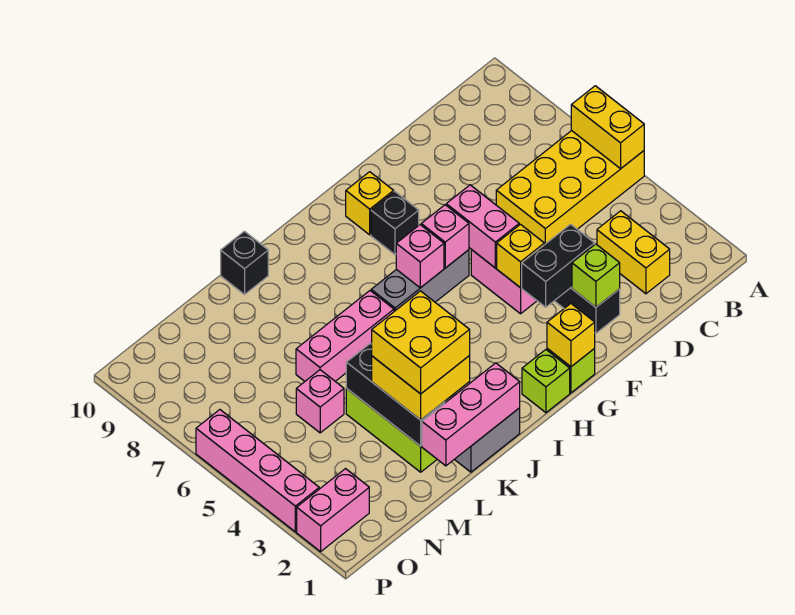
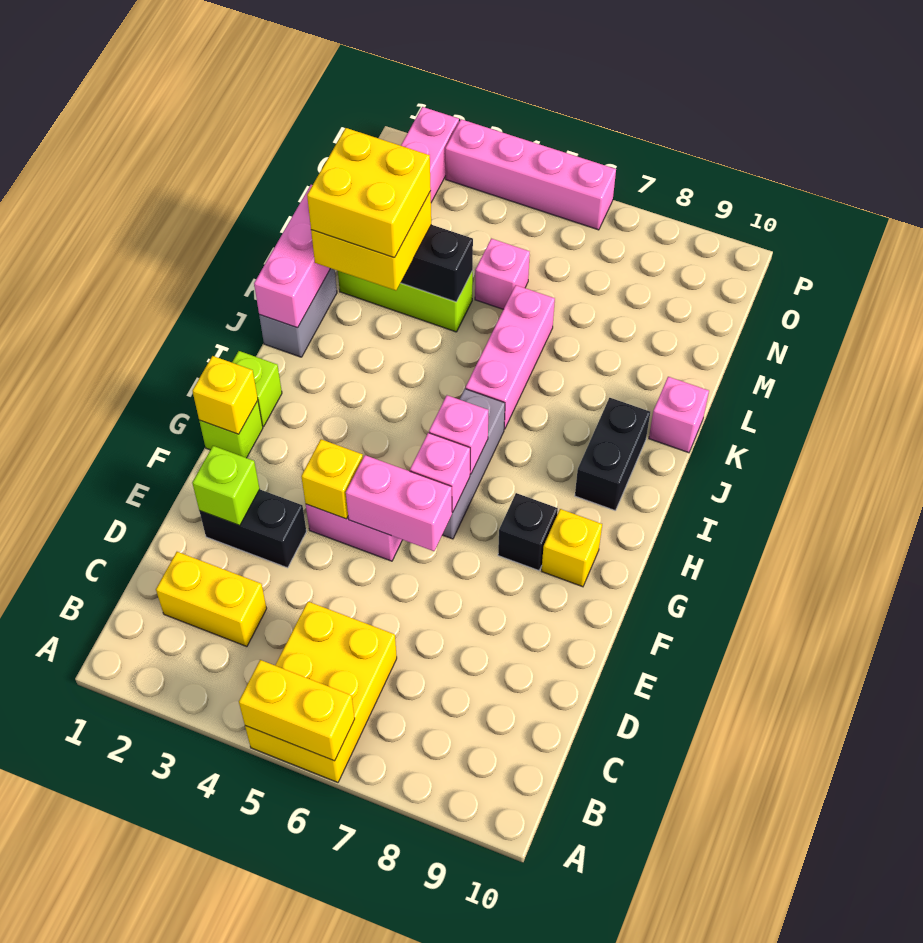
yellow brick A5:D6 level 1 -> yellow brick A5:C6 level 1
black brick E3:F3 level 2 -> black brick I9:J9 level 1
black brick K10 level 1 -> pink brick K10 level 1

